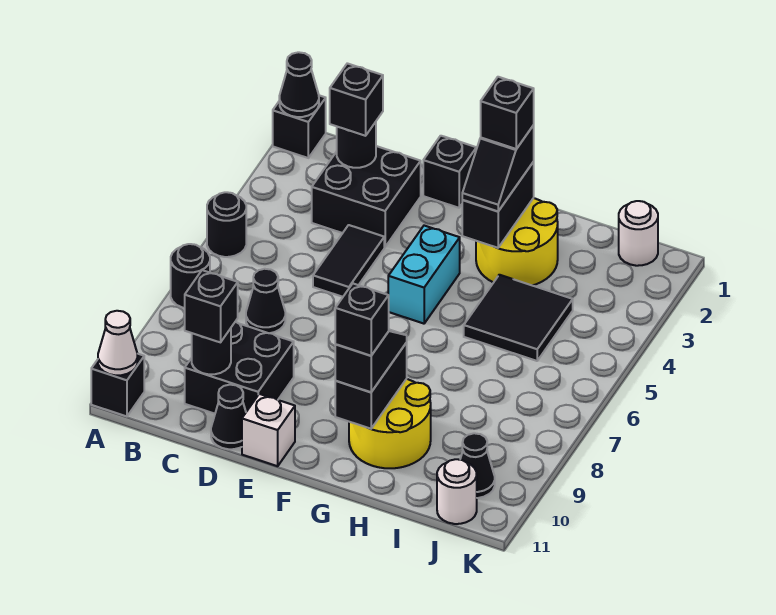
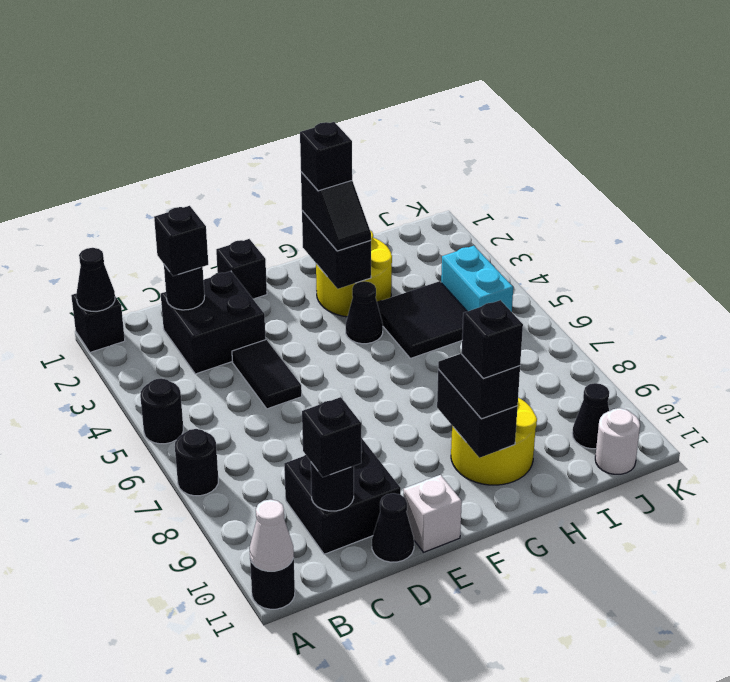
black brick A11 level 1 -> black round brick A11 level 1
black cone C7 level 1 -> black cone G4 level 1
cyan brick F4:F5 level 1 -> cyan brick J4:J5 level 1
white round brick J1 level 1 -> none

